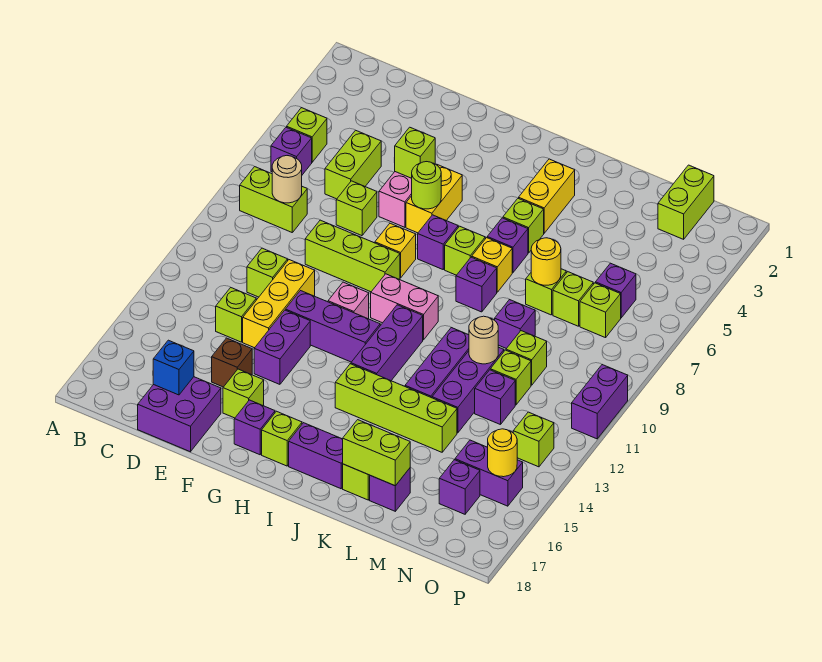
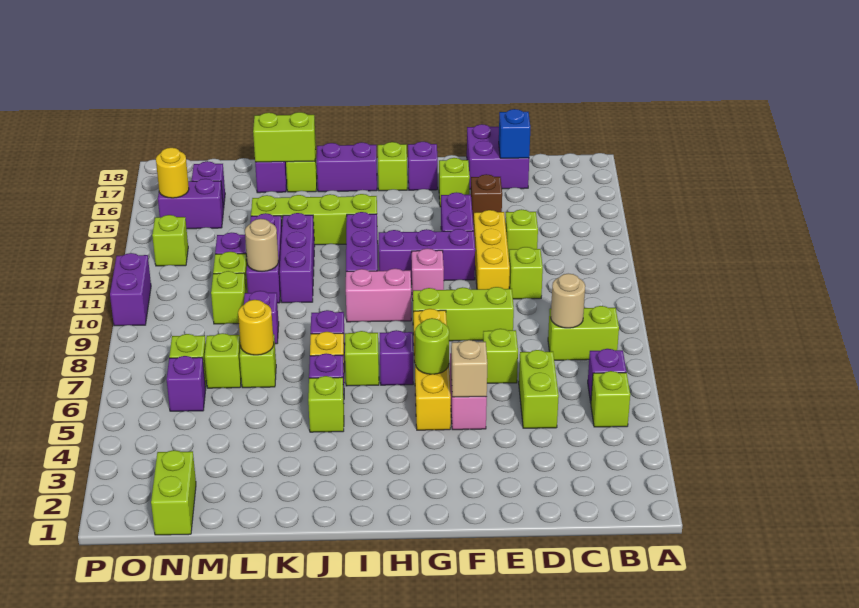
lime brick F5 level 2 -> tan brick F5 level 2
yellow brick J3:J4 level 1 -> none

